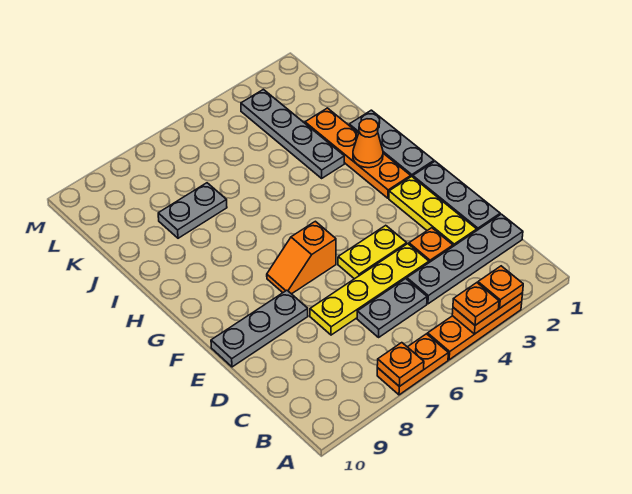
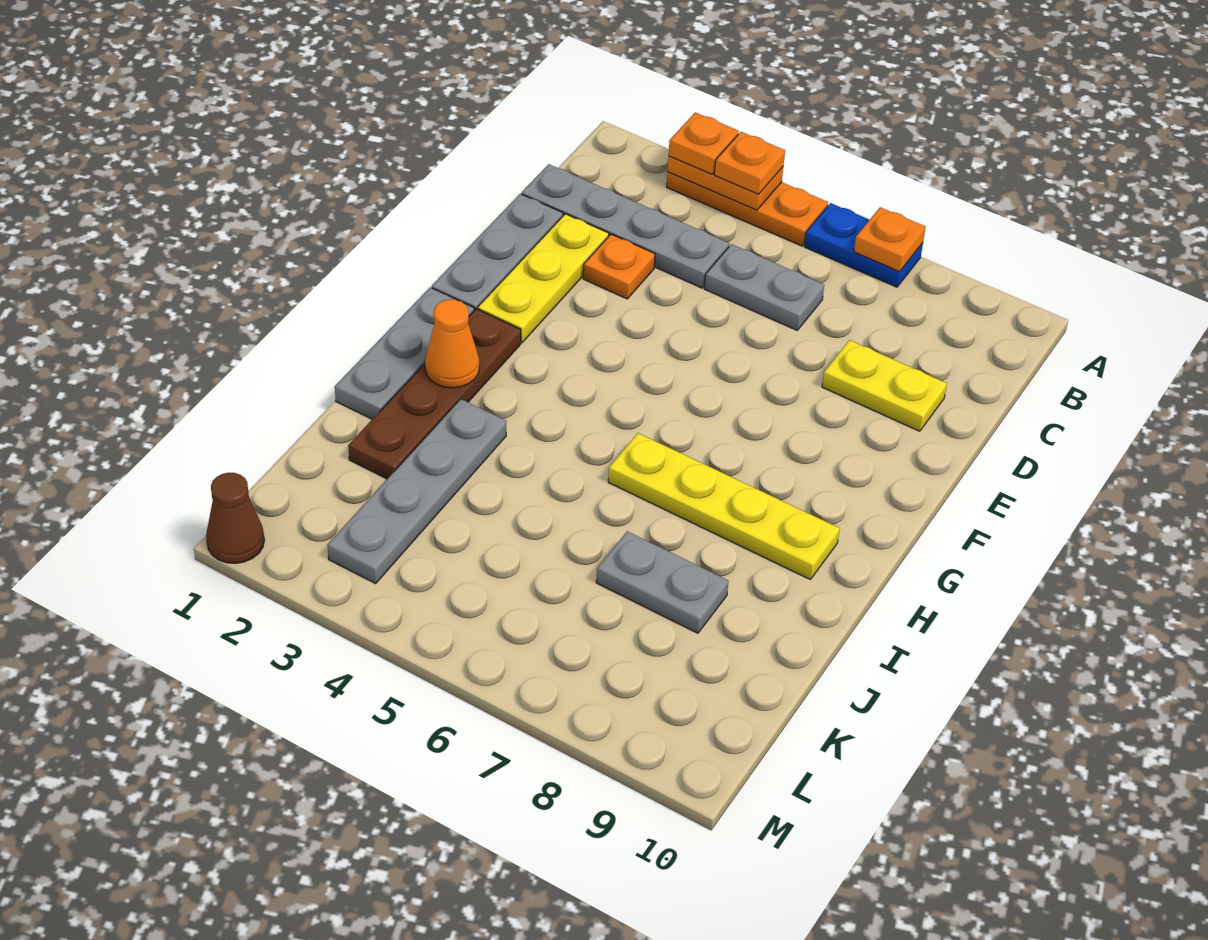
orange plate A6:A7 level 1 -> blue plate A6:A7 level 1
yellow plate D4:D7 level 1 -> yellow plate H6:H9 level 1
yellow plate E4:E5 level 1 -> yellow plate D8:D9 level 1
grey plate E8:E10 level 1 -> none
orange slope F6:F7 level 1 top 6 -> none
orange plate G2:J2 level 1 -> brown plate G2:J2 level 1
none -> brown cone M1 level 1

